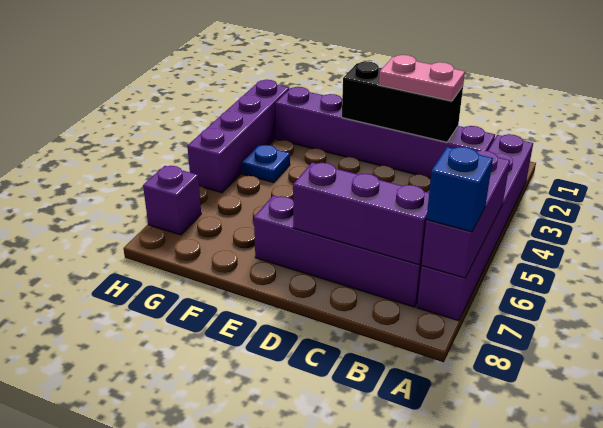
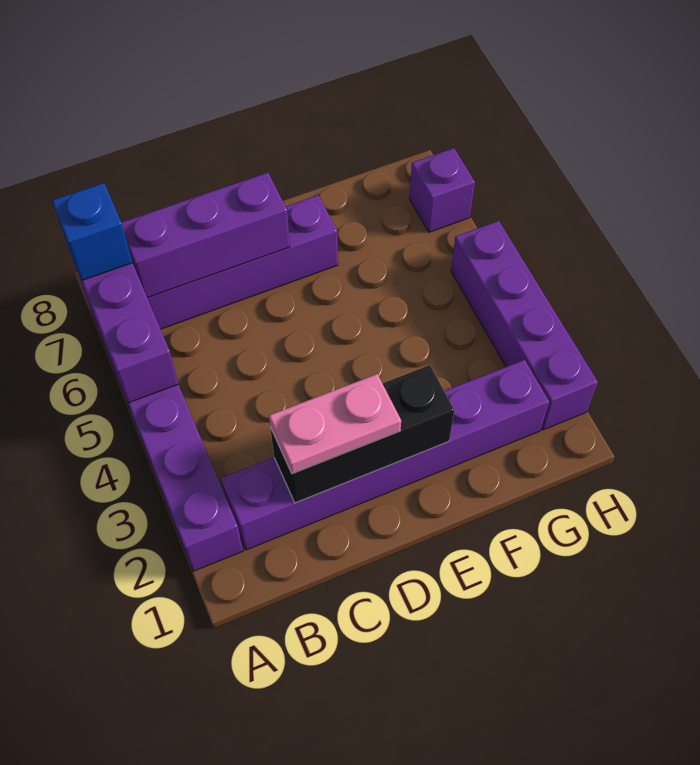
blue plate G4 level 1 -> none

